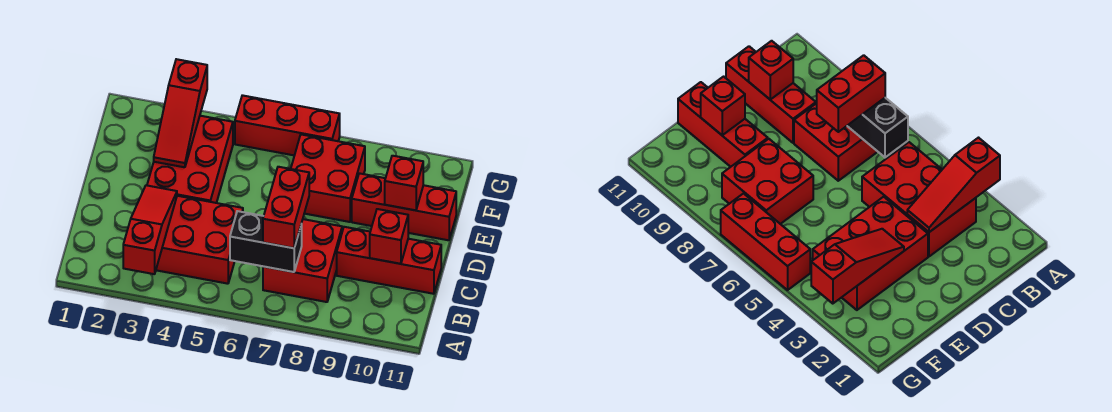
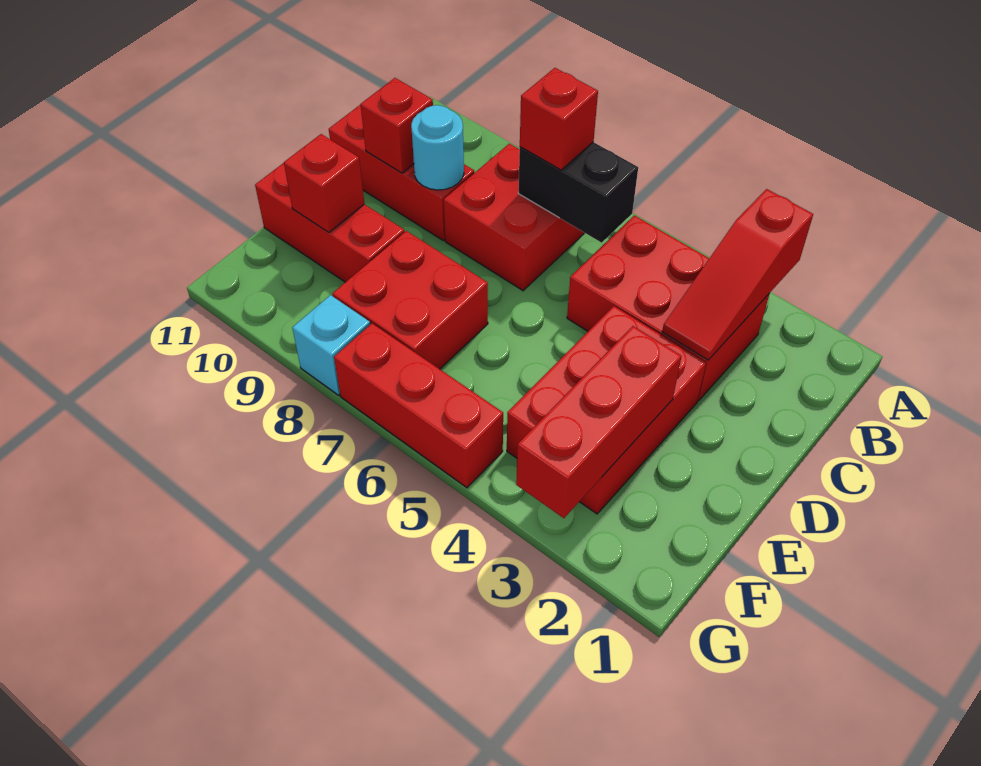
red brick B7:C7 level 3 -> red brick B7 level 3
none -> cyan round brick C9 level 2
red slope E3:G3 level 2 top G -> red brick E3:G3 level 2
none -> cyan brick G8 level 1

